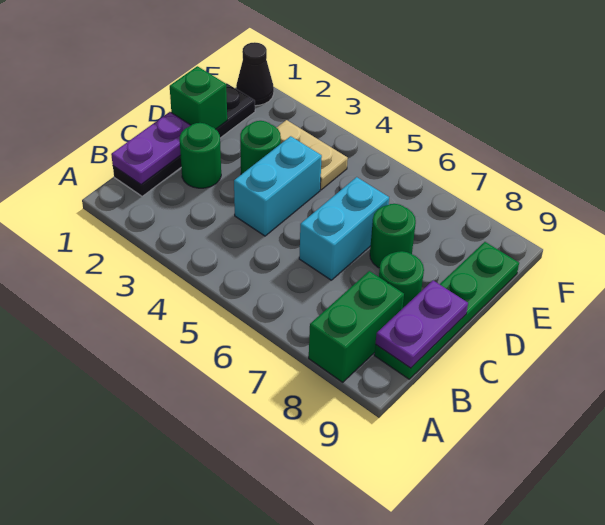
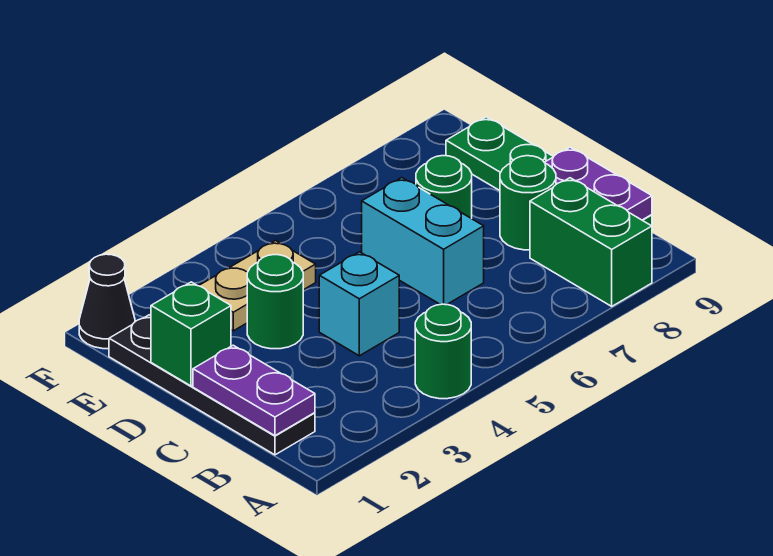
green round brick C2 level 1 -> green round brick A4 level 1
cyan brick C4:D4 level 1 -> cyan brick C4 level 1

